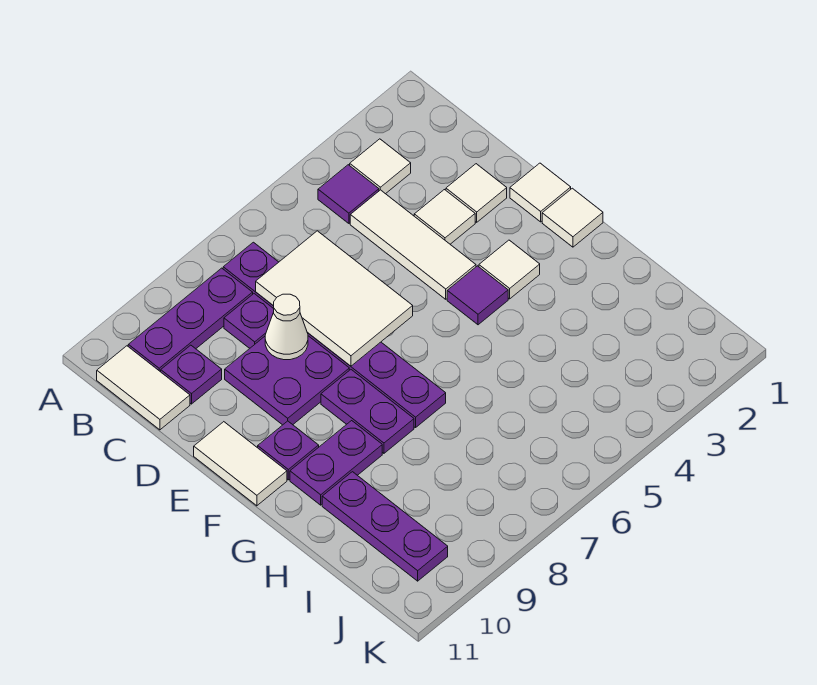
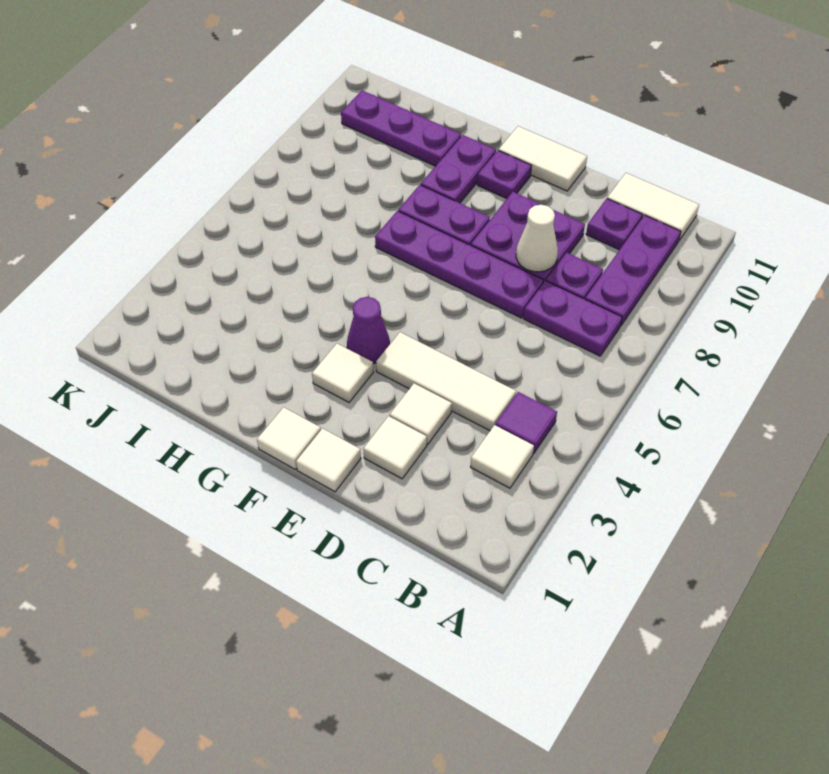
white tile C6:E7 level 2 -> none
purple tile F4 level 1 -> purple cone F4 level 1

